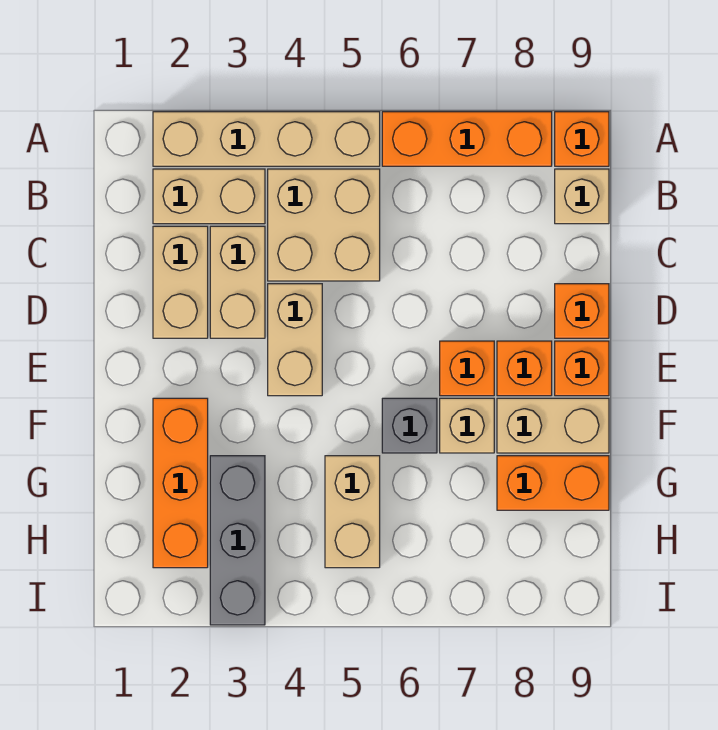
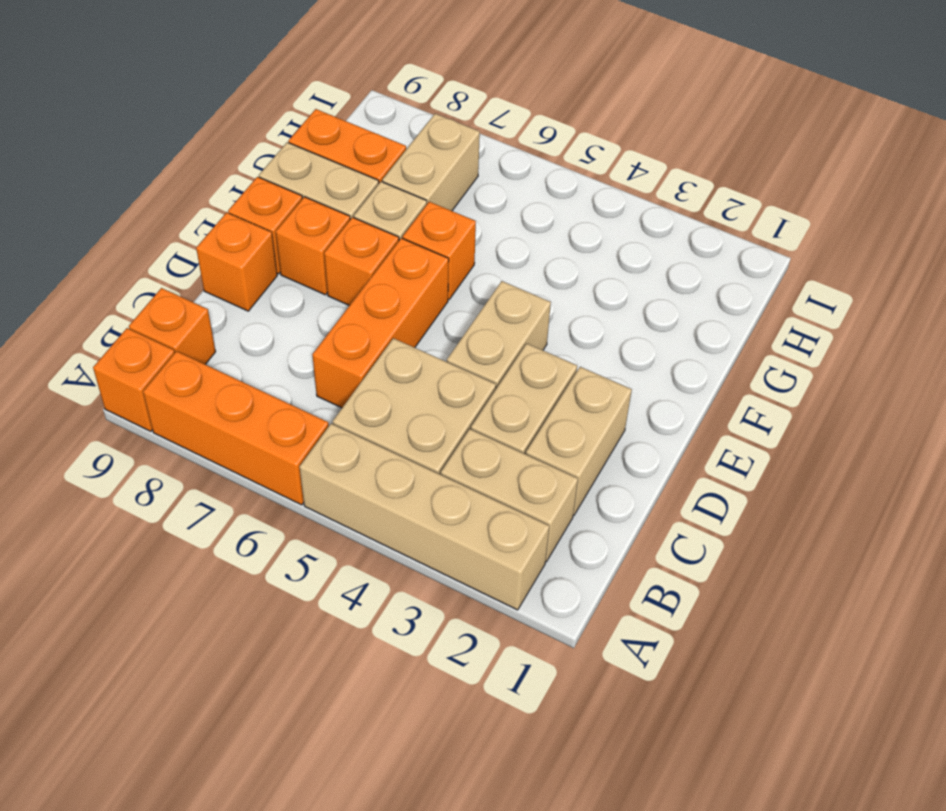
tan brick B9 level 1 -> orange brick B9 level 1
orange brick F2:H2 level 1 -> orange brick C6:E6 level 1
grey brick F6 level 1 -> orange brick F6 level 1
grey brick G3:I3 level 1 -> none
tan brick G5:H5 level 1 -> tan brick G7:H7 level 1

